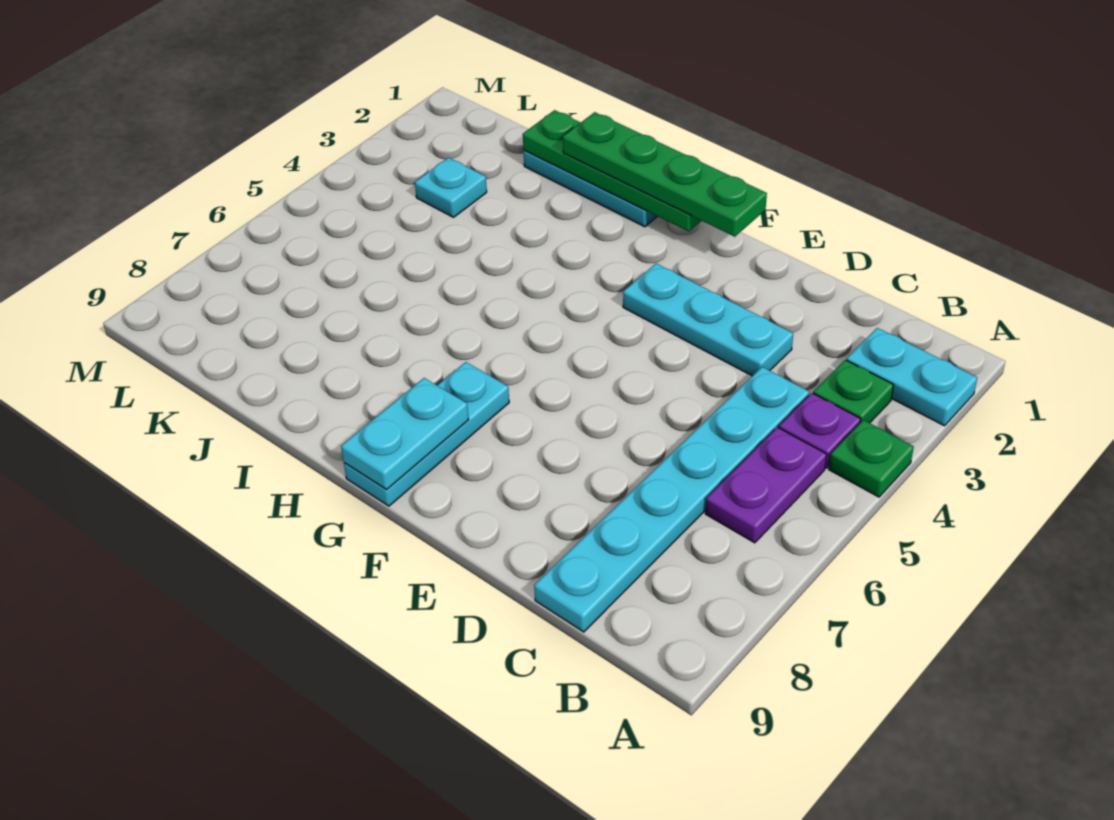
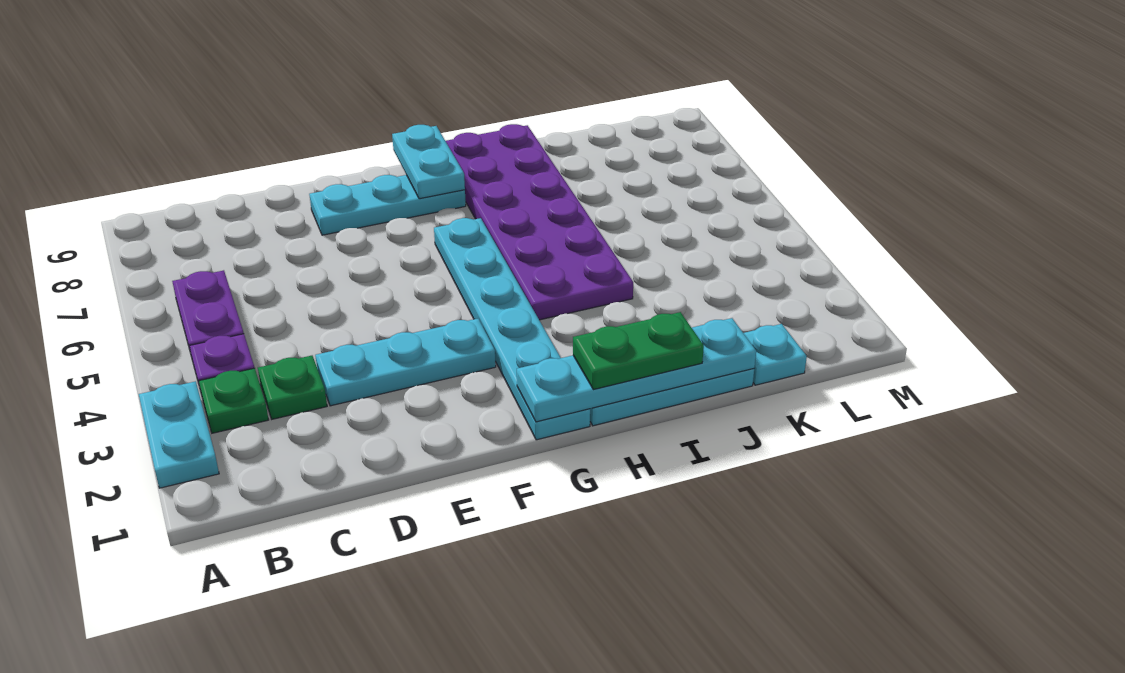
cyan plate A2:B2 level 1 -> cyan plate A2:A3 level 1
green plate A4 level 1 -> green plate C3 level 1
cyan plate C4:C9 level 1 -> cyan plate G1:G6 level 1
green plate F1:I1 level 3 -> green plate H1:I1 level 3
green plate G1:J1 level 2 -> cyan plate G1:J1 level 2
cyan plate G7:G9 level 1 -> cyan plate E8:G8 level 1
none -> purple plate H4:I9 level 1
cyan plate K3 level 1 -> cyan plate K1 level 1

